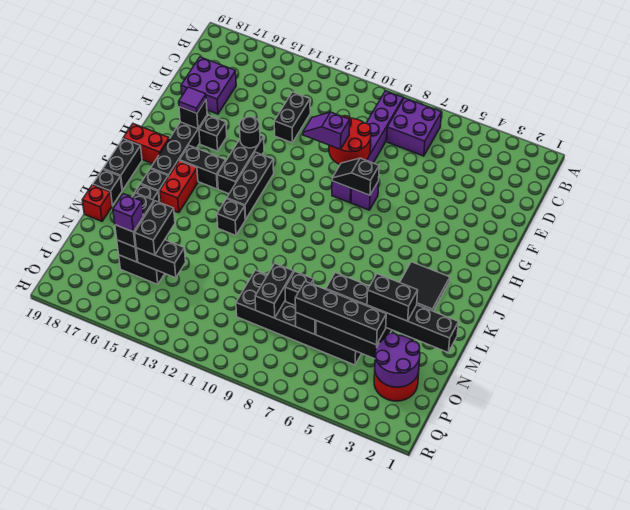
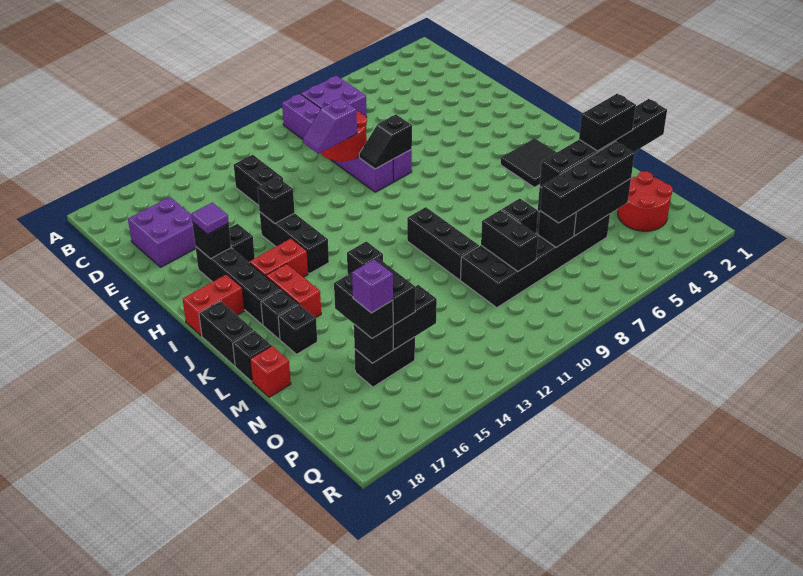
black round brick G14 level 2 -> black brick G14 level 2
black brick H13:J13 level 1 -> black brick K10:M10 level 1
black brick I15:I16 level 1 -> red brick I15:I16 level 1
purple round brick O2:P3 level 2 -> none

